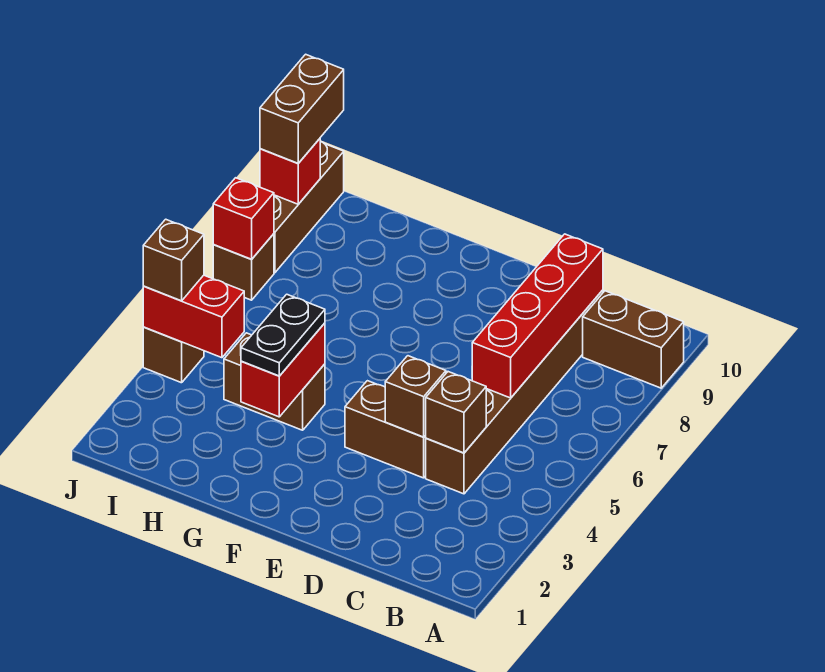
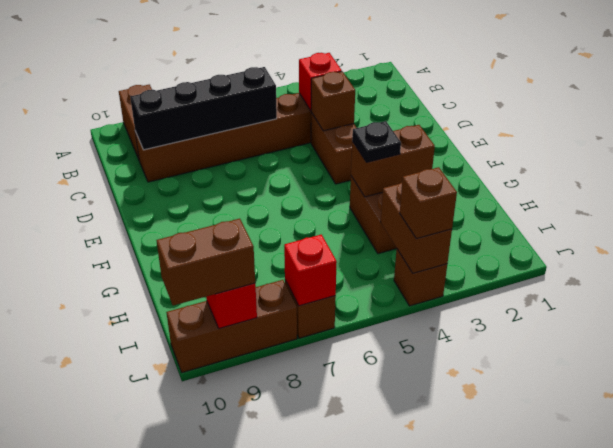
brown brick C4 level 2 -> red brick C4 level 2
red brick C6:C9 level 2 -> black brick C6:C9 level 2
red brick G3:G4 level 2 -> brown brick G3:G4 level 2
black plate G3:G4 level 3 -> black plate G4 level 3
red brick I4:J4 level 2 -> brown brick I4:J4 level 2

